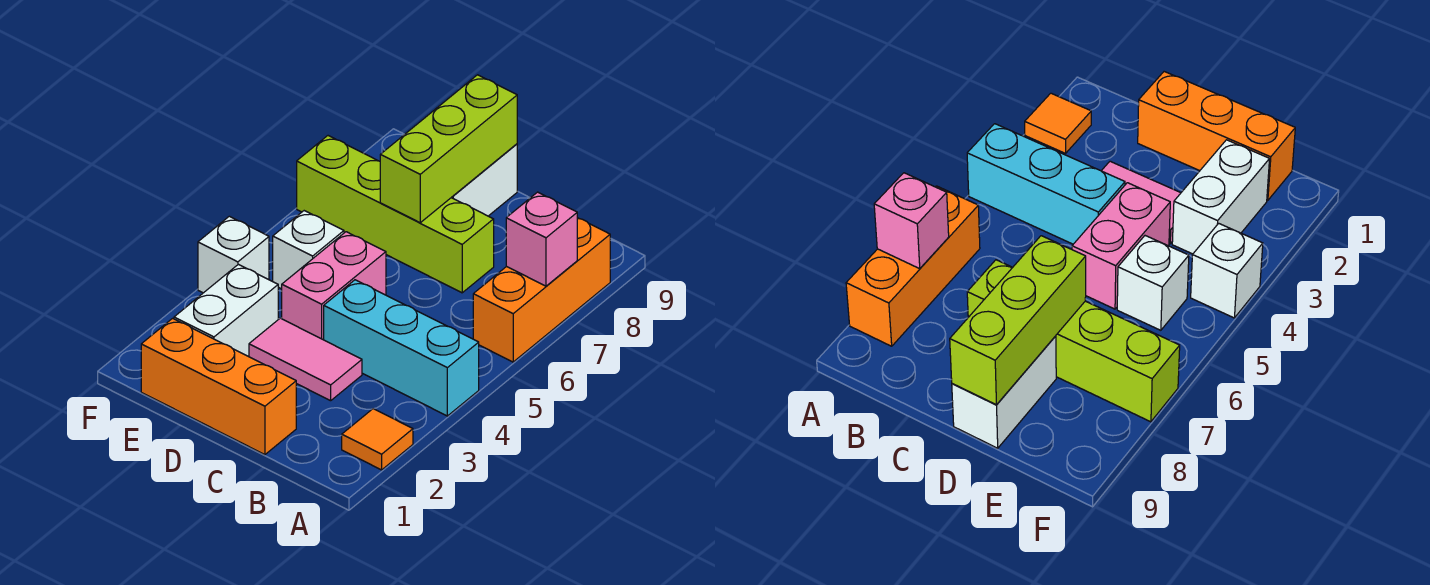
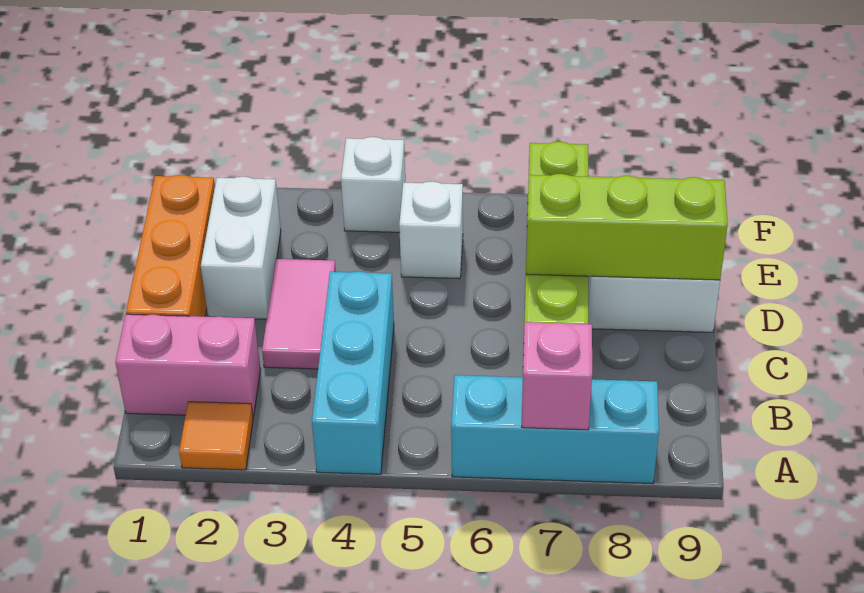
orange brick A6:A8 level 1 -> cyan brick A6:A8 level 1
pink brick D4:D5 level 1 -> pink brick B1:B2 level 1
white brick E2:E3 level 1 -> white brick D2:E2 level 1

